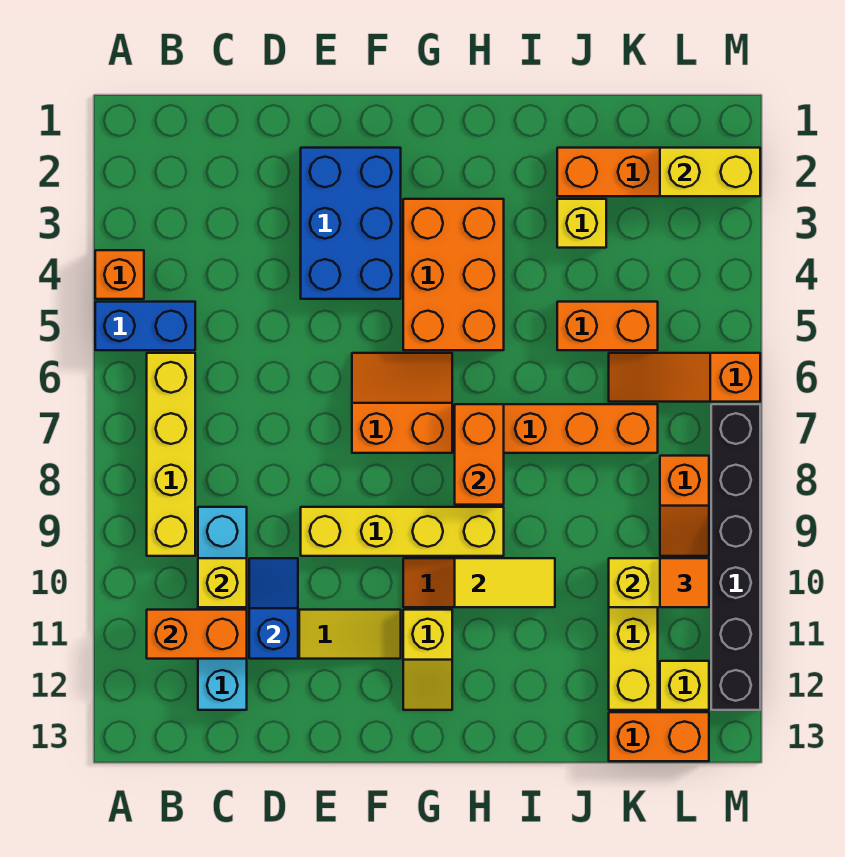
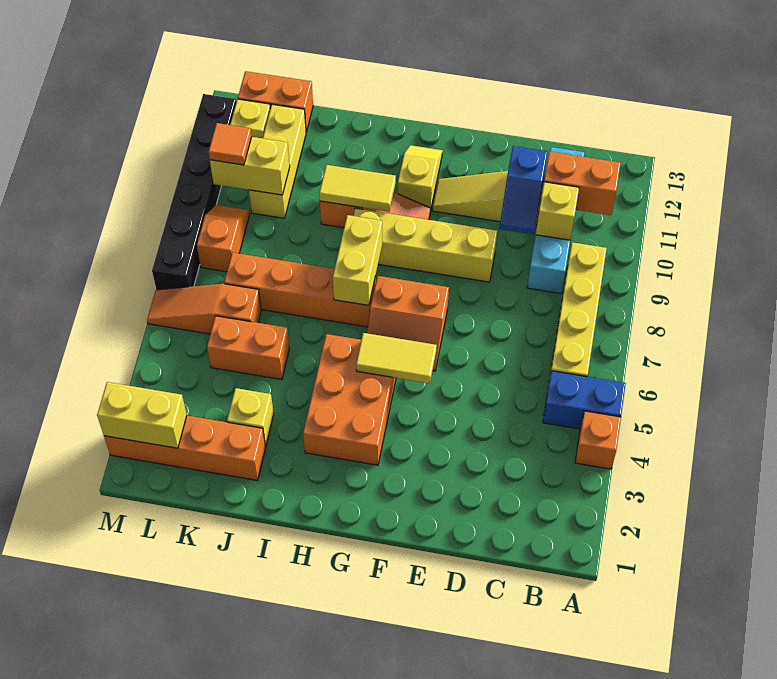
blue brick E2:F4 level 1 -> none
none -> yellow tile F5:G5 level 2
orange brick H7:H8 level 2 -> yellow brick H7:H8 level 2
orange slope K6:M6 level 1 top M -> orange slope K6:M6 level 1 top K

